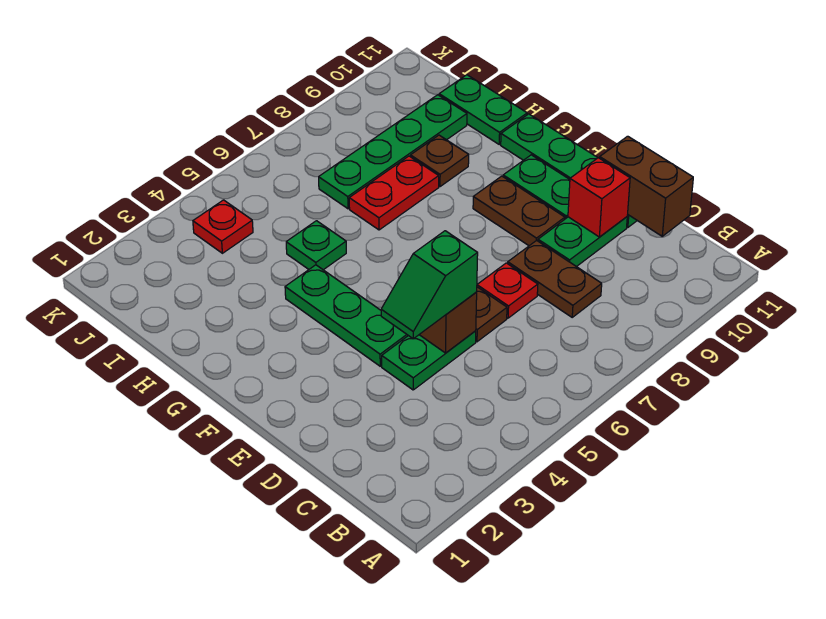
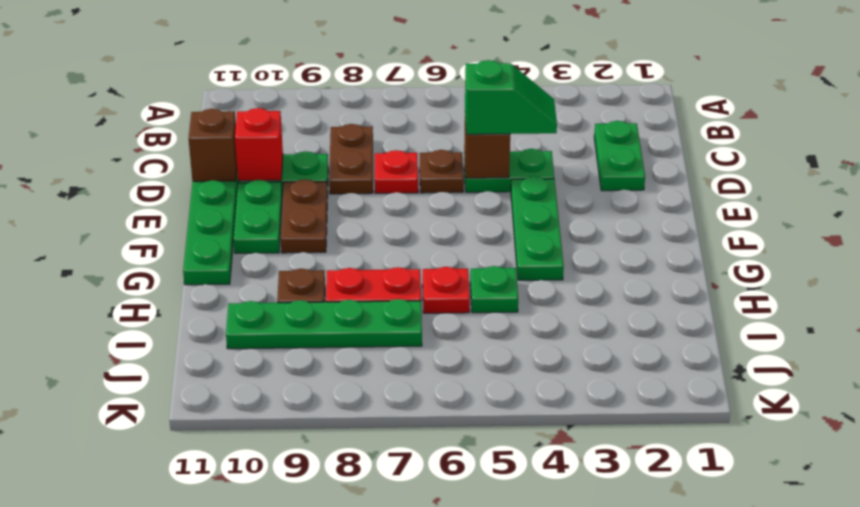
brown brick C11:D11 level 2 -> brown brick D11 level 2
green plate H11:I11 level 1 -> green plate C2:D2 level 1
red plate J4 level 1 -> red plate H6 level 1

